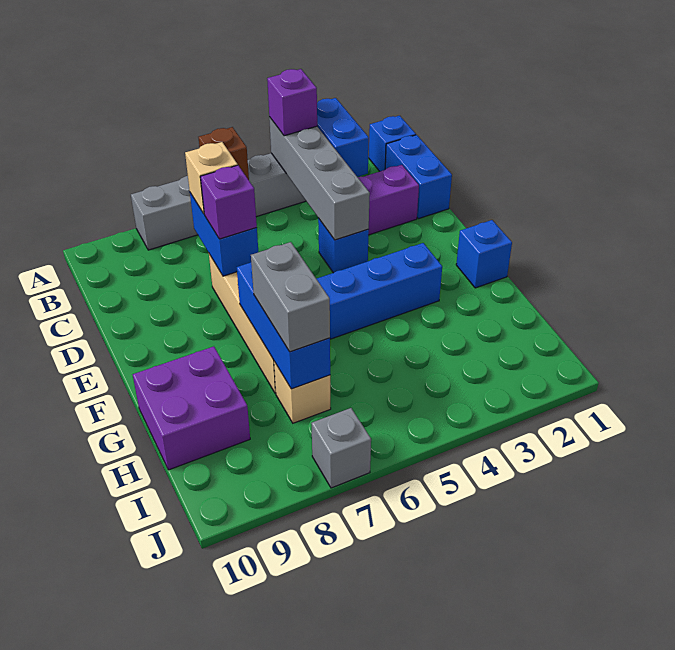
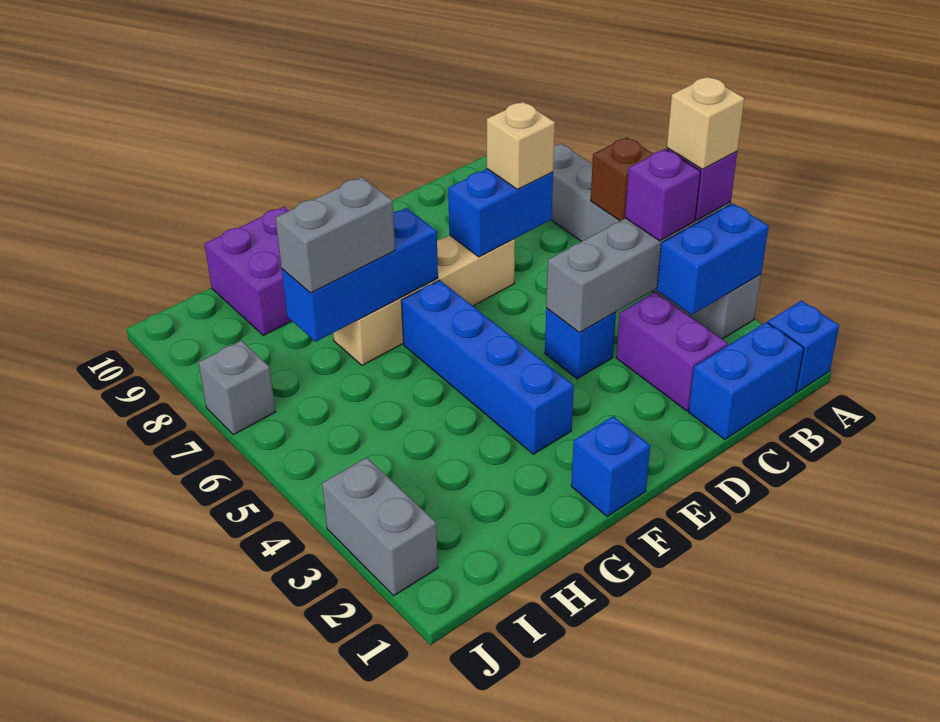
purple brick D7 level 3 -> purple brick B4 level 3
tan brick H7 level 1 -> tan brick A4 level 4
none -> grey brick J2:J3 level 1

